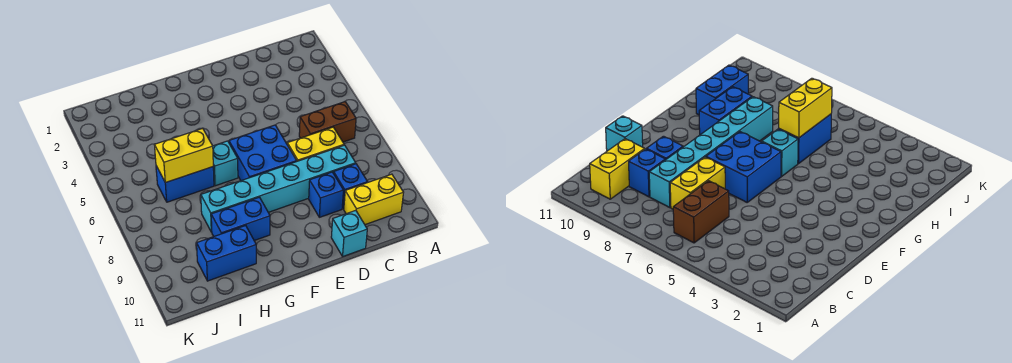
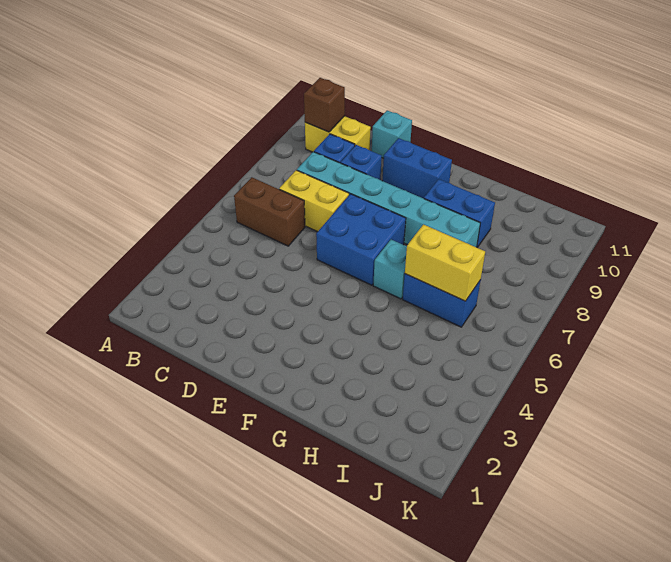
none -> brown brick B10 level 2
blue brick H10:I10 level 1 -> blue brick E10:F10 level 1

